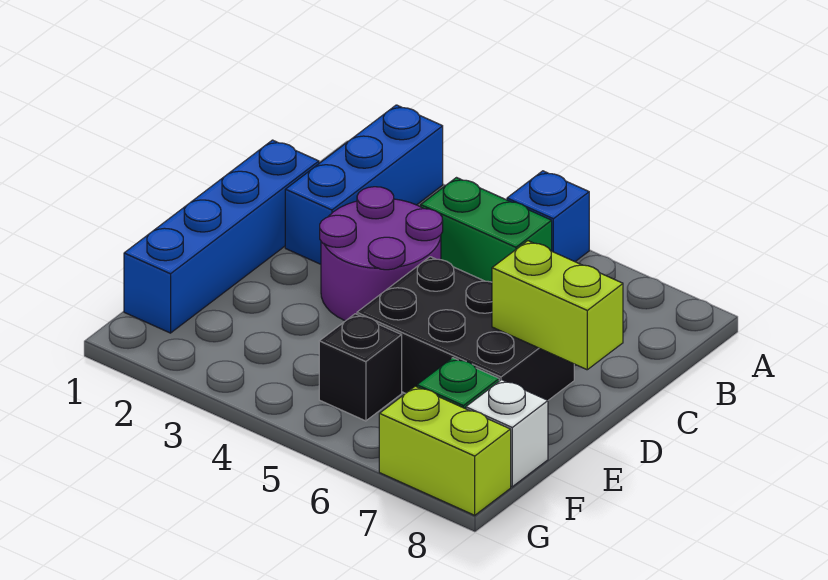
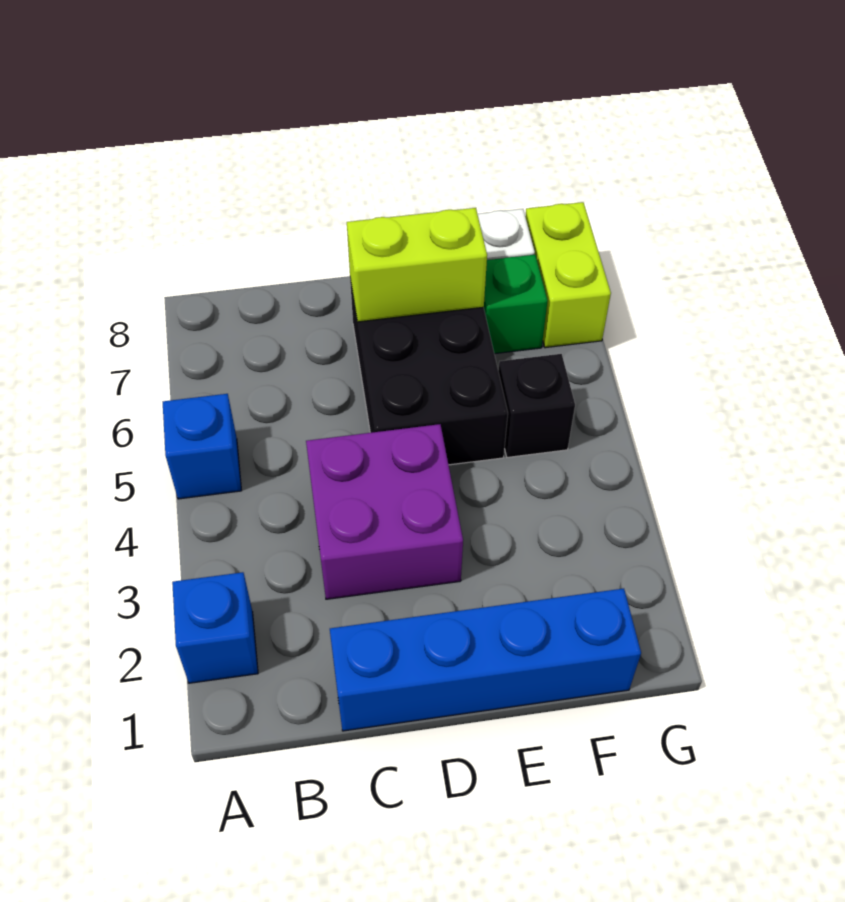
blue brick A2:C2 level 1 -> blue brick A2 level 1
green brick B4:B5 level 1 -> none
purple round brick C3:D4 level 1 -> purple brick C3:D4 level 1
lime brick D7:D8 level 2 -> lime brick D7:E7 level 2

